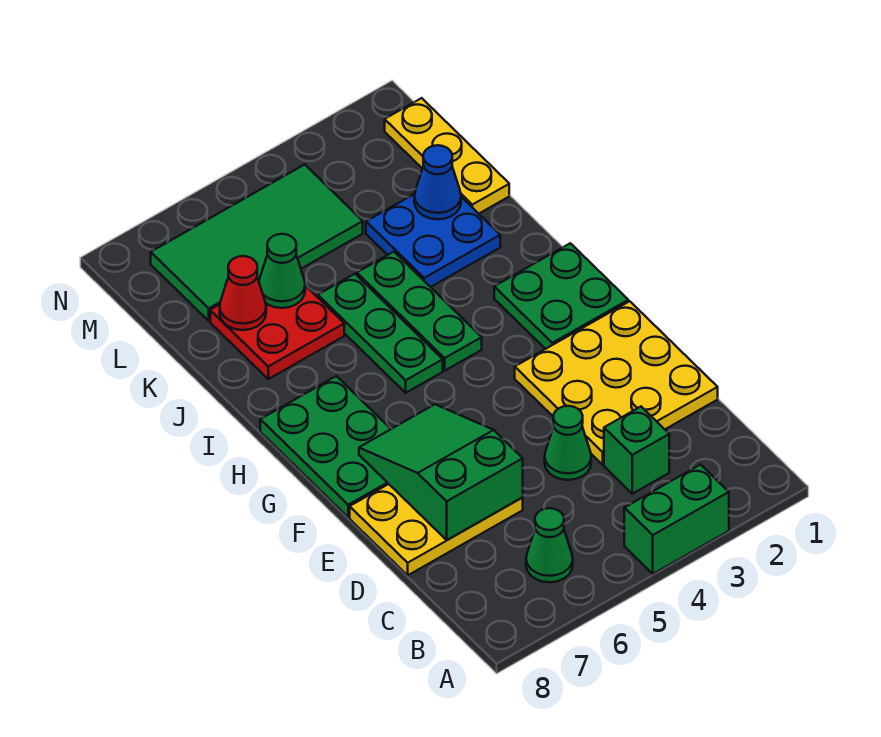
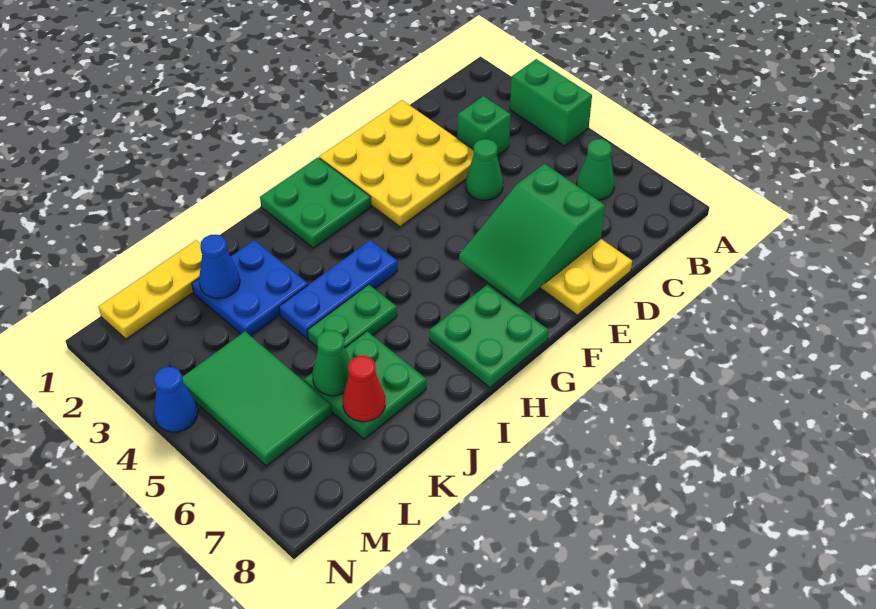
green plate F7:H8 level 1 -> green plate G7:H8 level 1
green plate H4:J4 level 1 -> blue plate H4:J4 level 1
green plate H5:J5 level 1 -> green plate I5:J5 level 1
red plate J6:K7 level 1 -> green plate J6:K7 level 1
green tile L4:M7 level 1 -> green tile L4:M6 level 1
none -> blue cone N4 level 1

